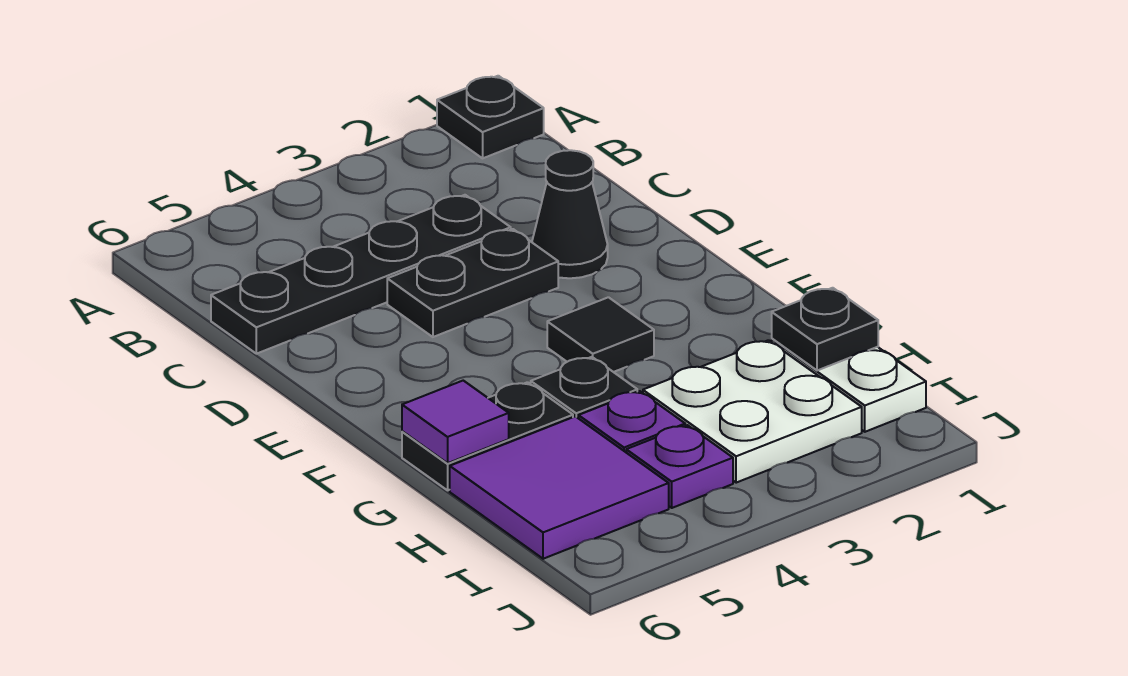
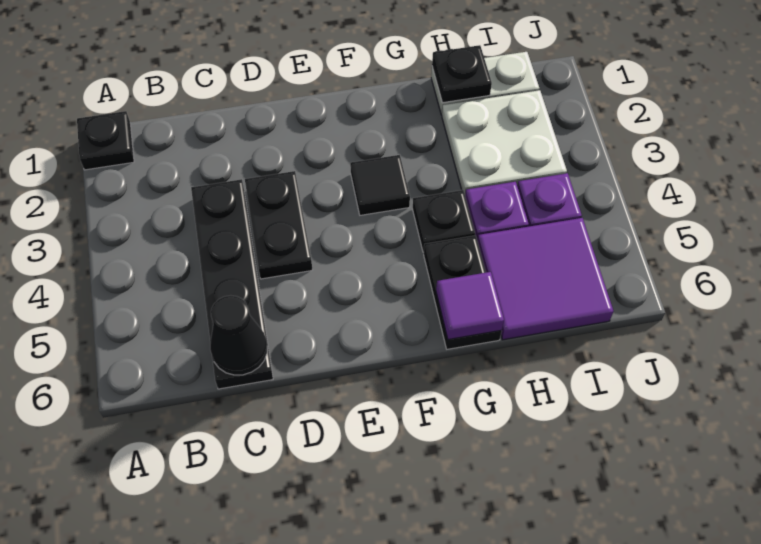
black cone D2 level 1 -> black cone C6 level 2

